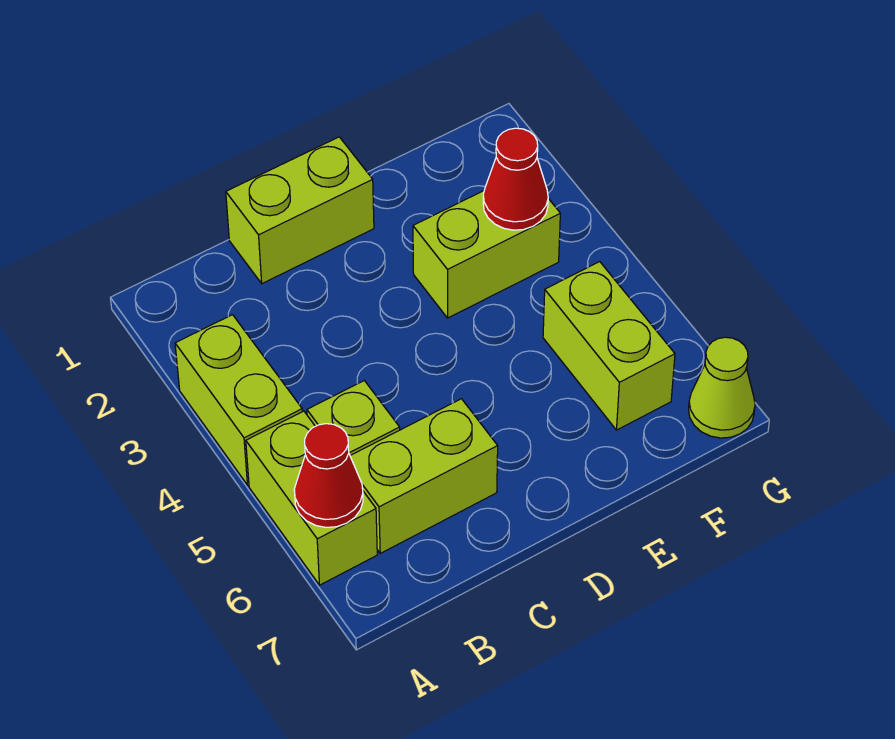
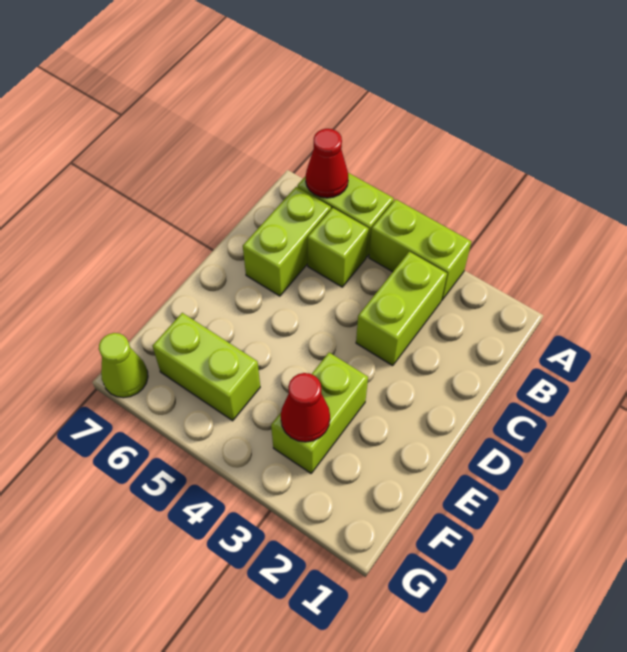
lime brick C1:D1 level 1 -> lime brick B3:C3 level 1

